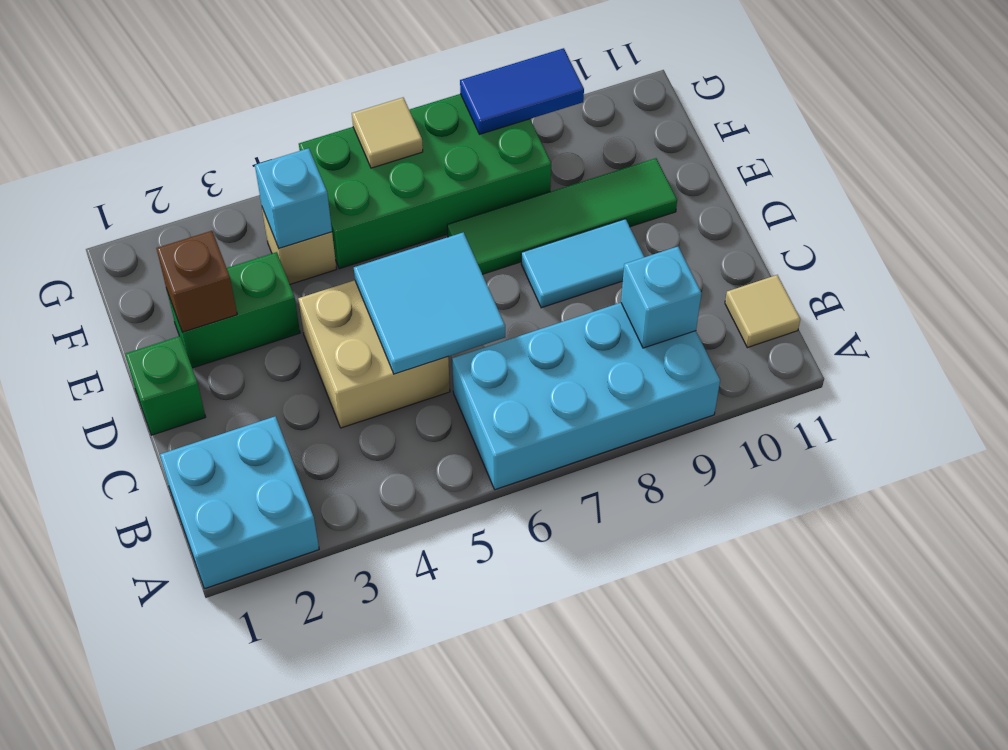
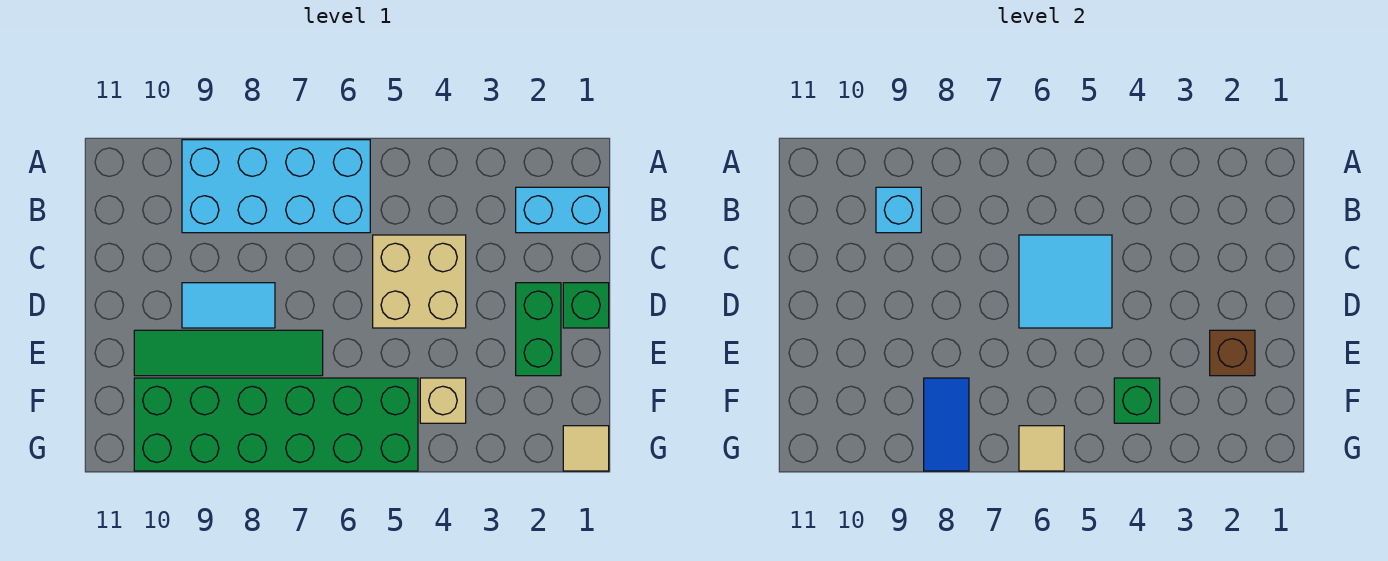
cyan brick A1:B2 level 1 -> cyan brick B1:B2 level 1
tan tile B11 level 1 -> tan tile G1 level 1
green brick E2:E3 level 1 -> green brick D2:E2 level 1
cyan brick F4 level 2 -> green brick F4 level 2
green brick F5:G8 level 1 -> green brick F5:G10 level 1
blue tile G8:G9 level 2 -> blue tile F8:G8 level 2

